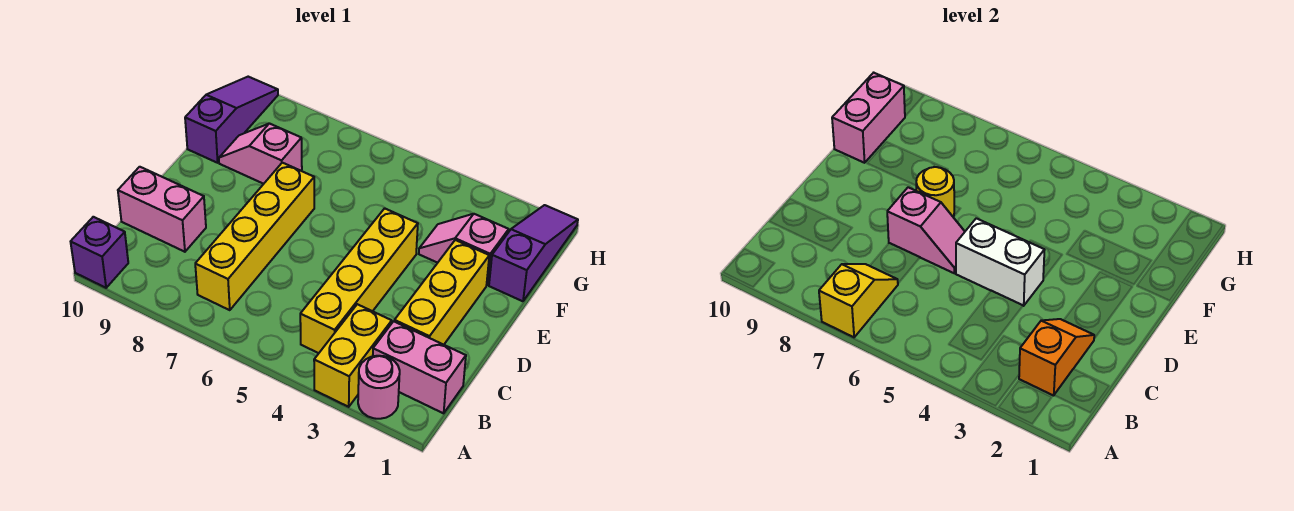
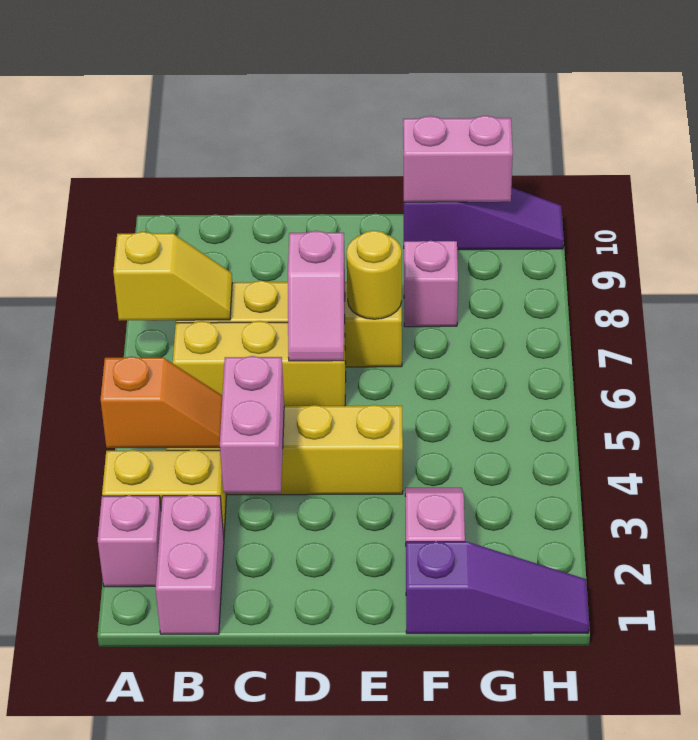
pink round brick A2 level 1 -> pink brick A2 level 1
purple brick A10 level 1 -> none
orange slope B2:C2 level 2 top B -> orange slope A4:B4 level 2 top A
yellow brick C2:E2 level 1 -> yellow brick B6:D6 level 1
pink brick C9:C10 level 1 -> pink brick C3:C4 level 2
white brick D4:D5 level 2 -> none

